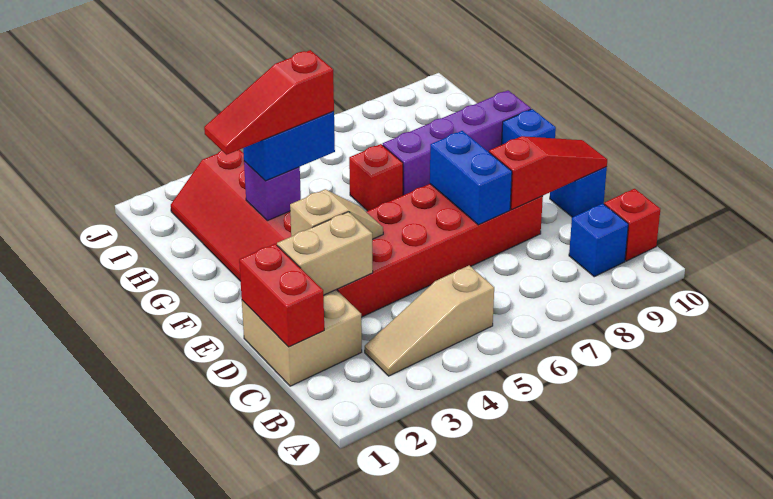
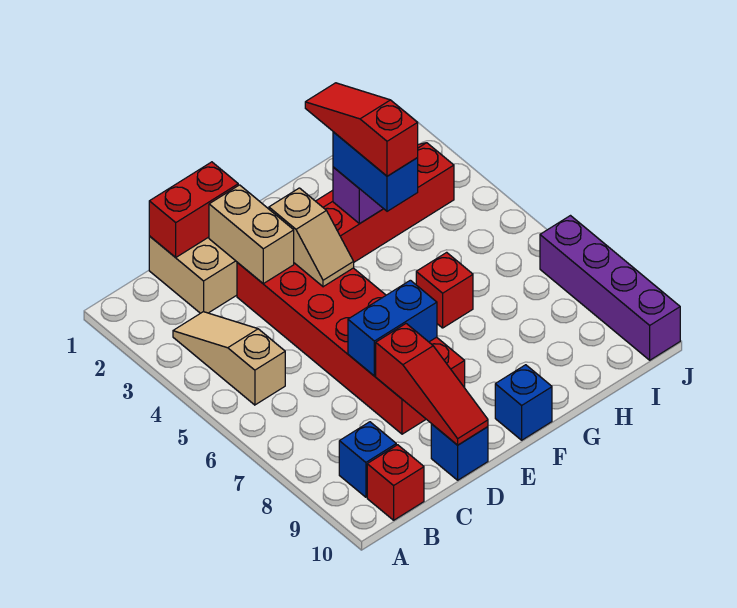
purple brick G7:G10 level 1 -> purple brick J7:J10 level 1

